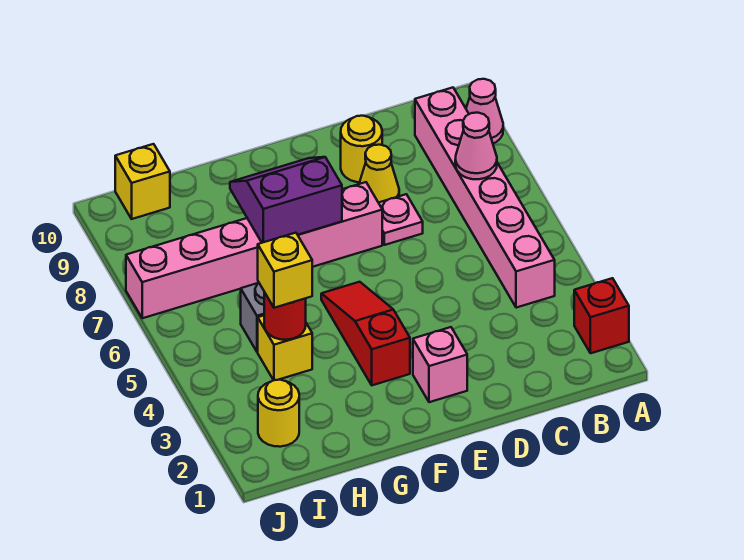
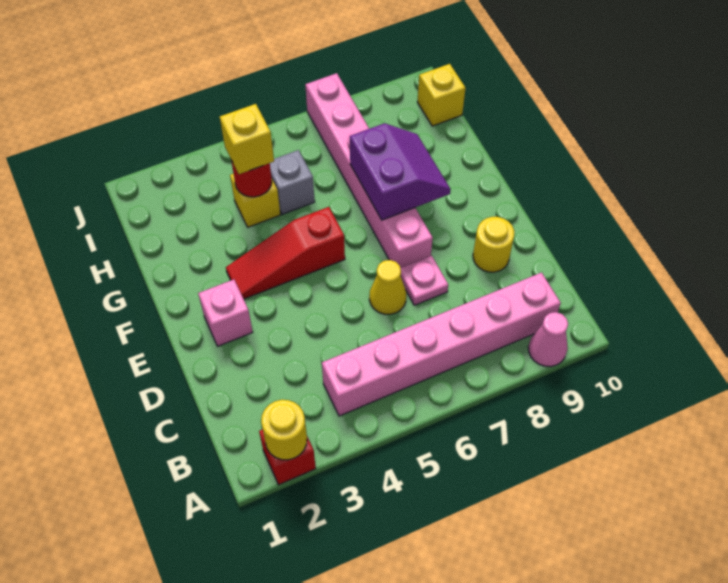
pink cone B7 level 2 -> none
yellow cone D8 level 1 -> yellow cone D6 level 1
red slope F3:F5 level 1 top 3 -> red slope F3:F5 level 1 top 5
yellow round brick I2 level 1 -> yellow round brick A2 level 2

